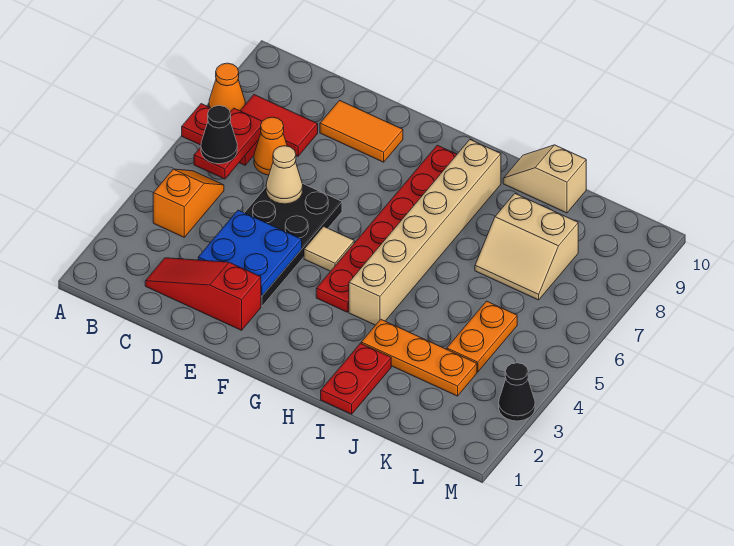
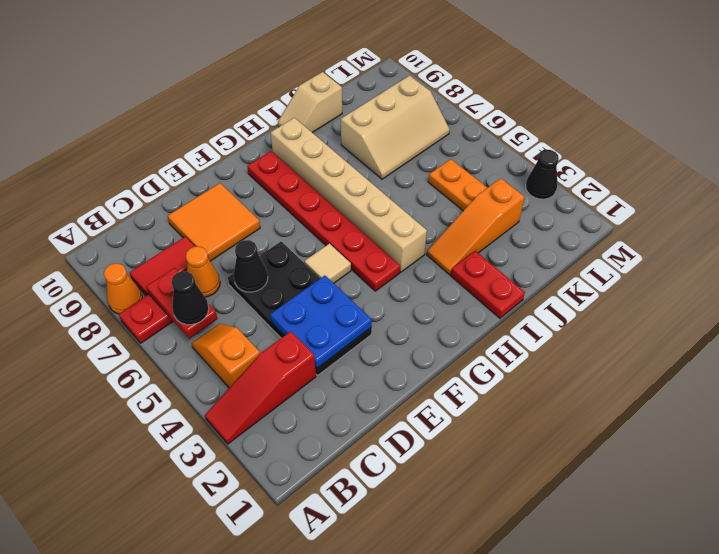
red slope C2:E2 level 1 top E -> red slope A3:C3 level 1 top C
tan cone D6 level 2 -> black cone D6 level 2
orange tile D9:E9 level 1 -> orange tile D8:E9 level 1
orange plate I3:K3 level 1 -> orange slope I3:K3 level 1 top K
tan slope J7:K8 level 1 top 8 -> tan slope J7:L8 level 1 top 8

